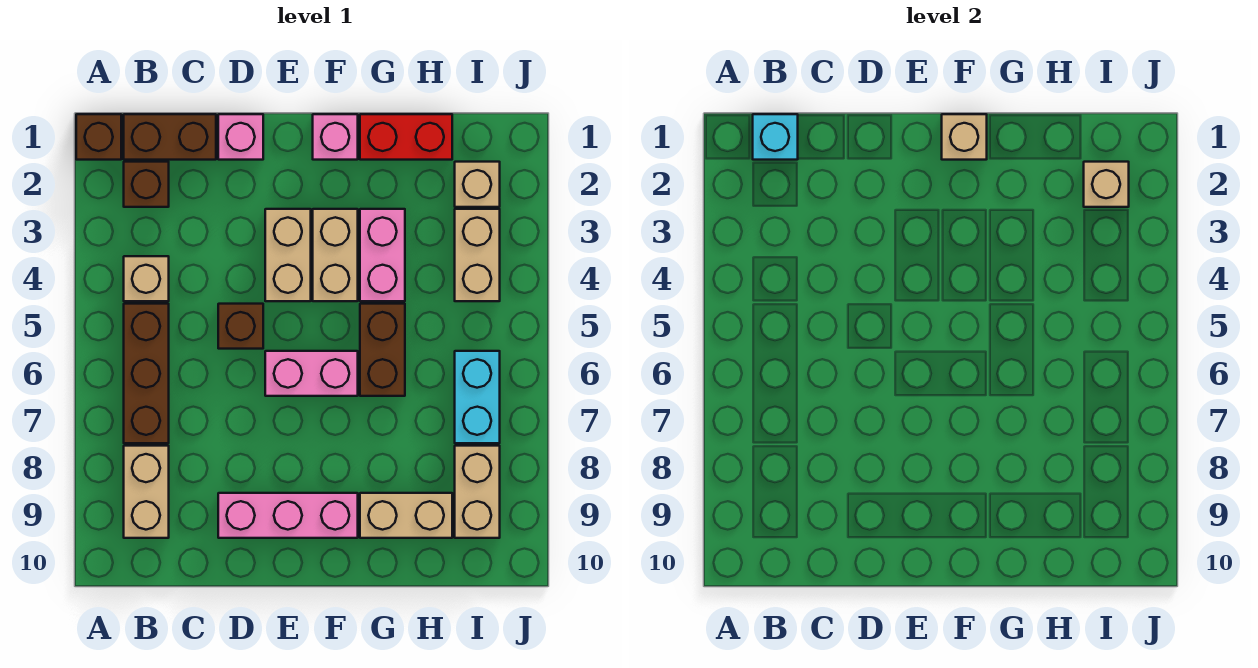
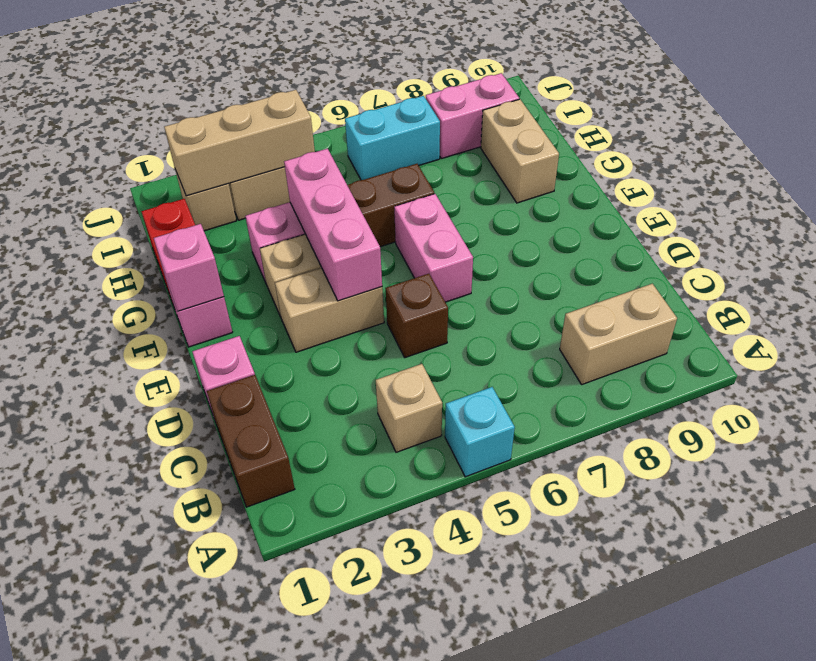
brown brick A1 level 1 -> none
cyan brick B1 level 2 -> cyan brick A5 level 1
brown brick B2 level 1 -> none
brown brick B5:B7 level 1 -> none
pink brick D9:F9 level 1 -> pink brick E4:G4 level 2
tan brick F1 level 2 -> pink brick F1 level 2
tan brick I2 level 2 -> tan brick I2:I4 level 2
tan brick I8:I9 level 1 -> pink brick I8:I9 level 1

